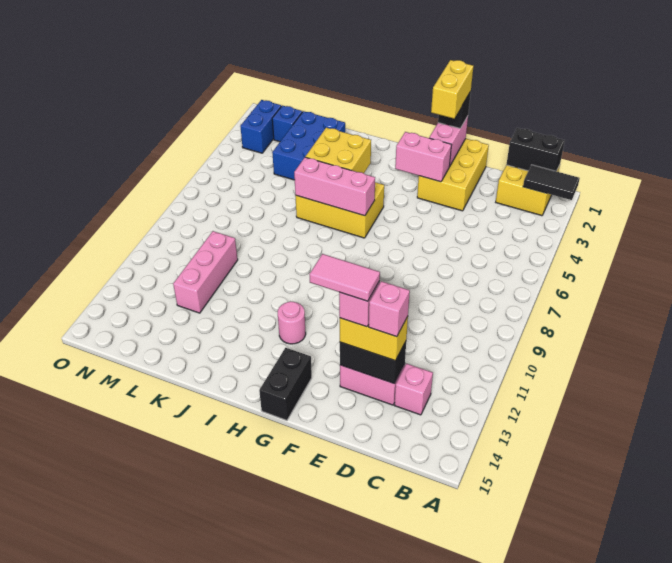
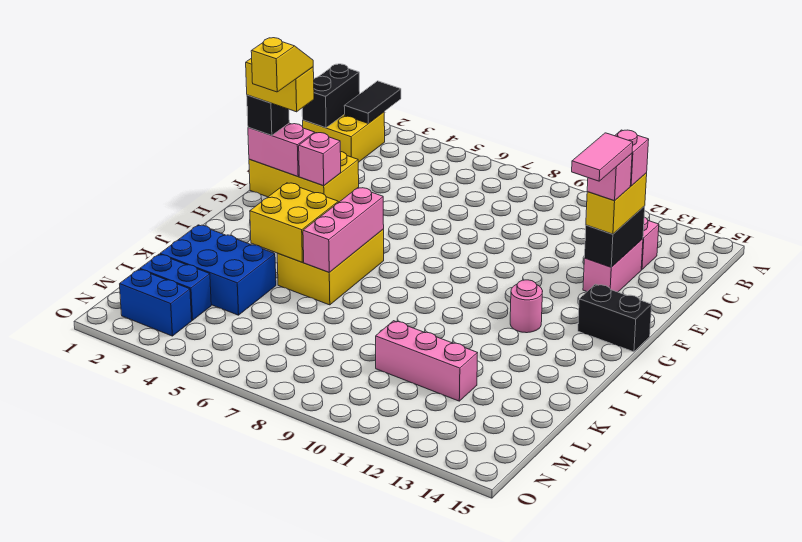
none -> yellow slope F2:G2 level 5 top G
pink brick F3:G3 level 2 -> pink brick F3 level 2
blue brick M2 level 1 -> blue brick M2:M3 level 1

